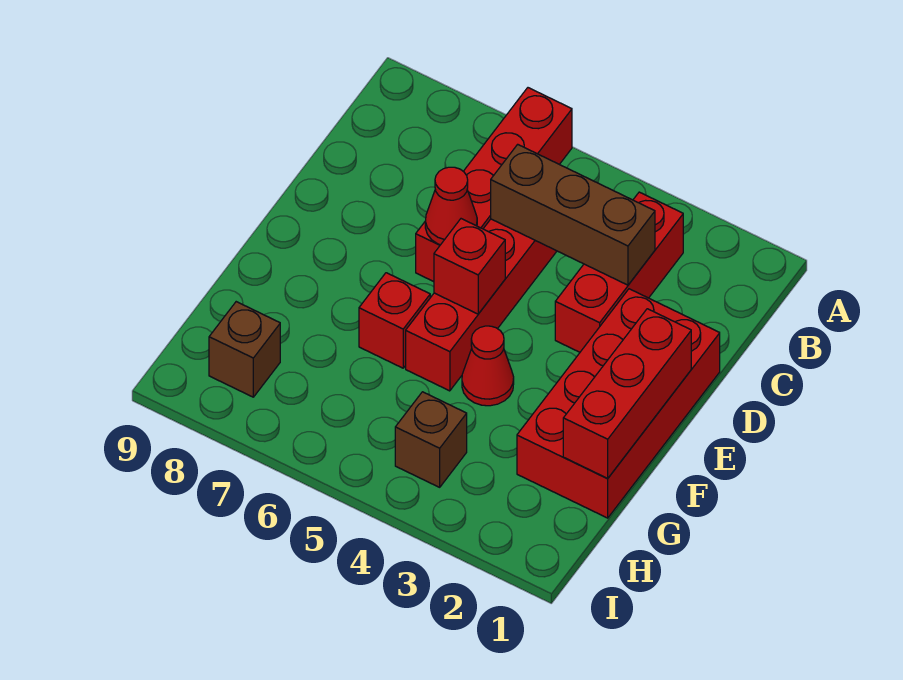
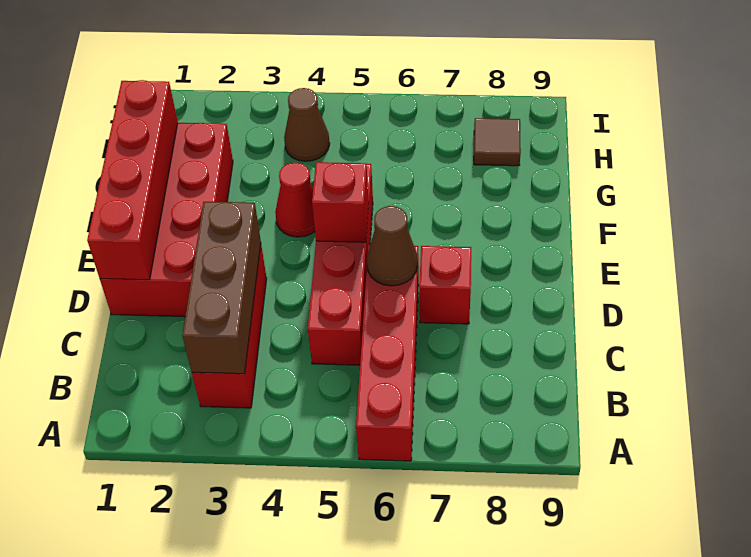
brown brick C3:C5 level 2 -> brown brick B3:D3 level 2
red cone D6 level 2 -> brown cone D6 level 2
red brick E1:G1 level 2 -> red brick D1:G1 level 2
red brick F6 level 1 -> red brick D7 level 1
brown brick H4 level 1 -> brown cone H4 level 1
brown brick H8 level 1 -> brown tile H8 level 1

